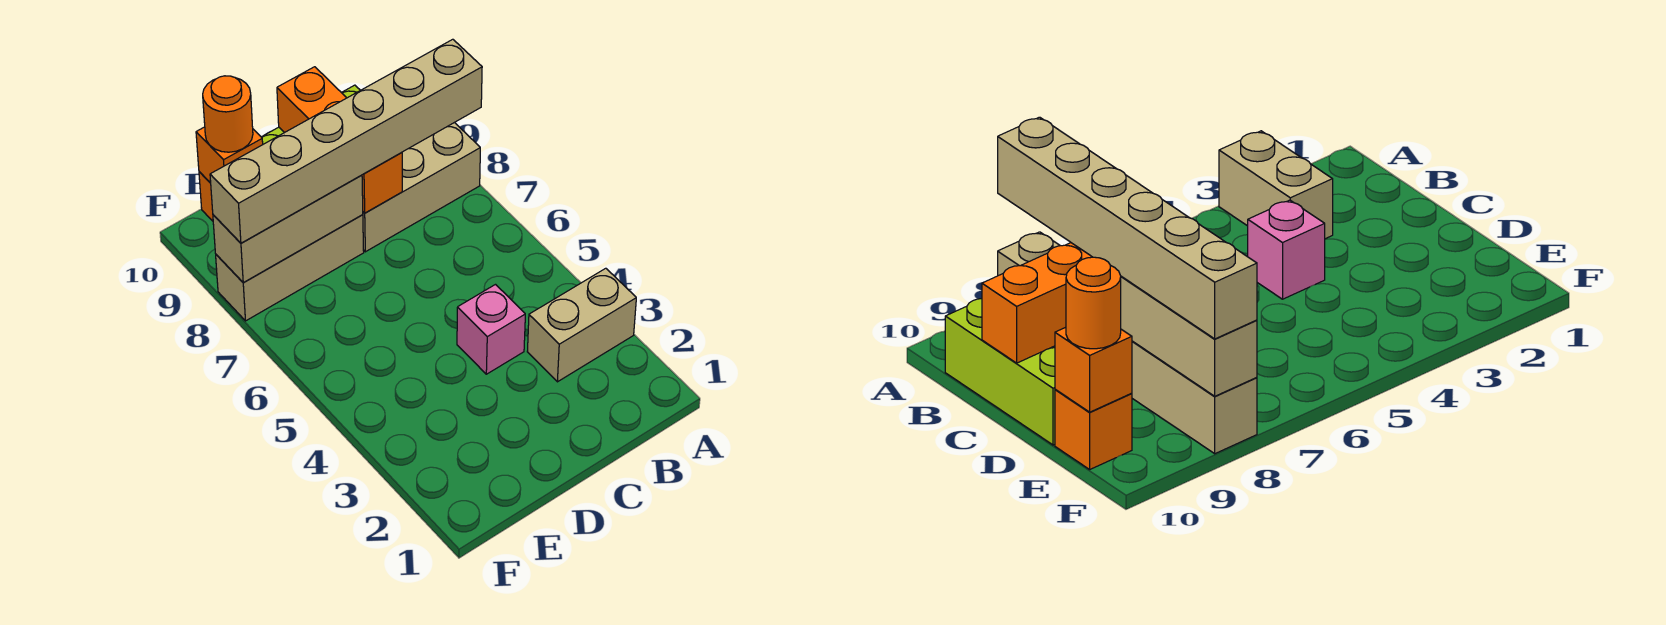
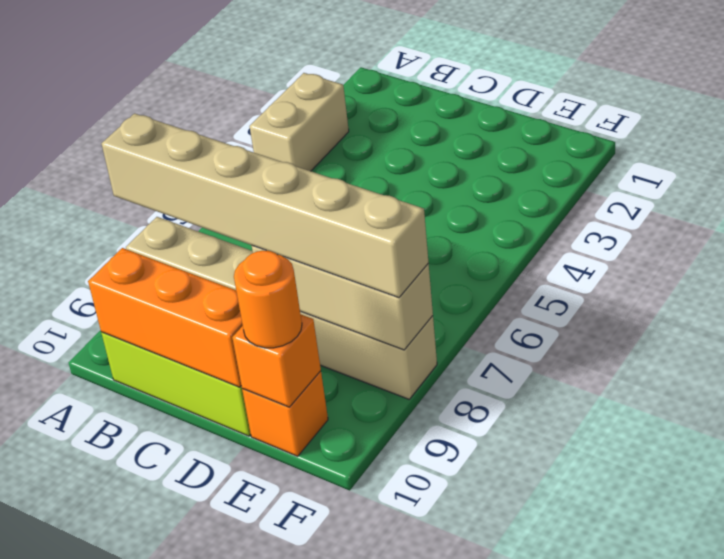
tan brick A3:B3 level 1 -> tan brick A3:A4 level 1
pink brick C4 level 1 -> none
orange brick C8:C10 level 2 -> orange brick B10:D10 level 2

